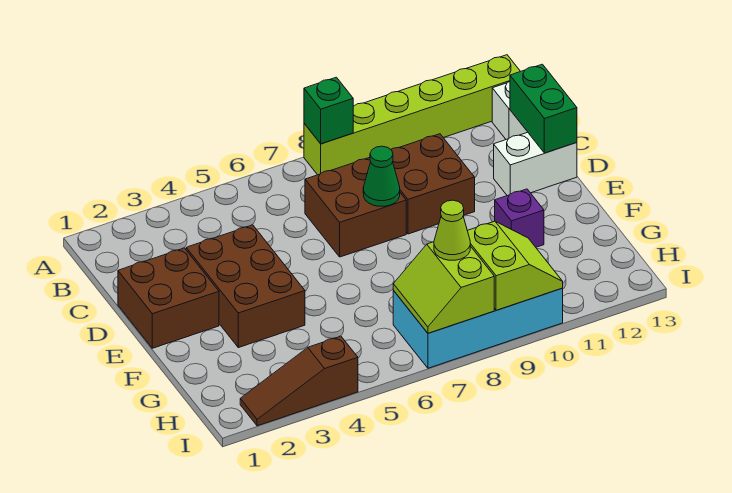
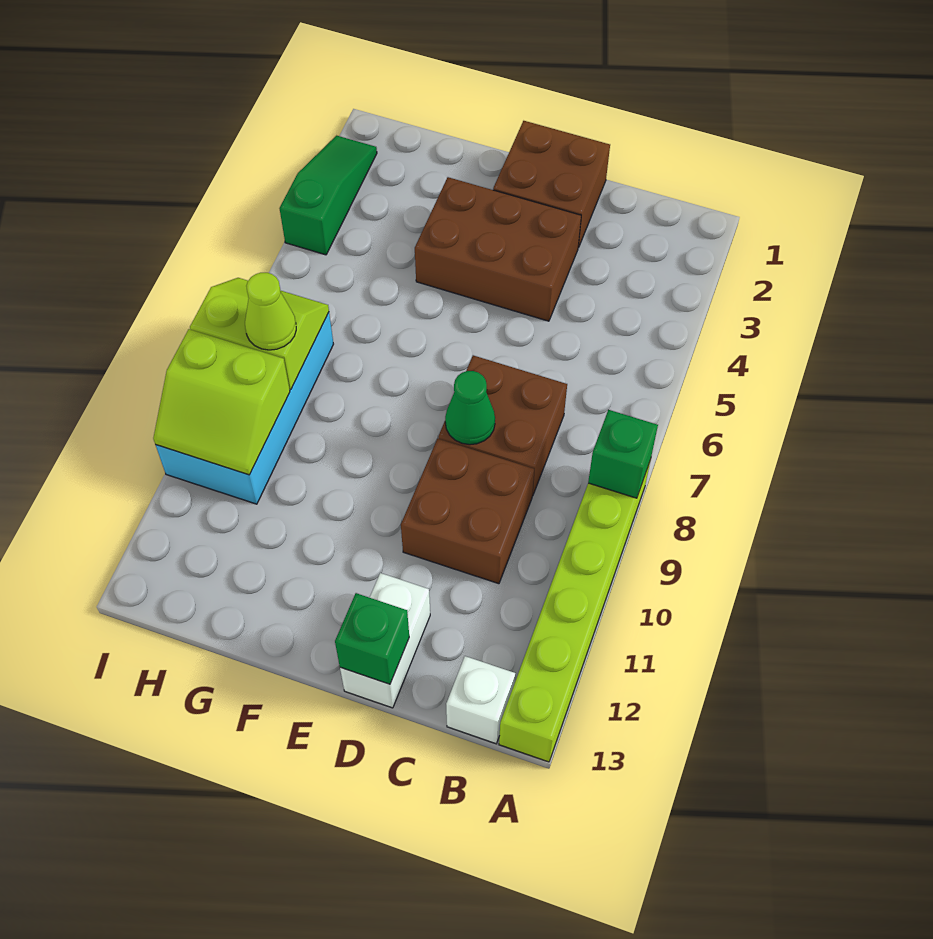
green brick C13:D13 level 2 -> green brick D13 level 2
purple brick F11 level 1 -> none
brown slope I2:I4 level 1 top 4 -> green slope I2:I4 level 1 top 4

